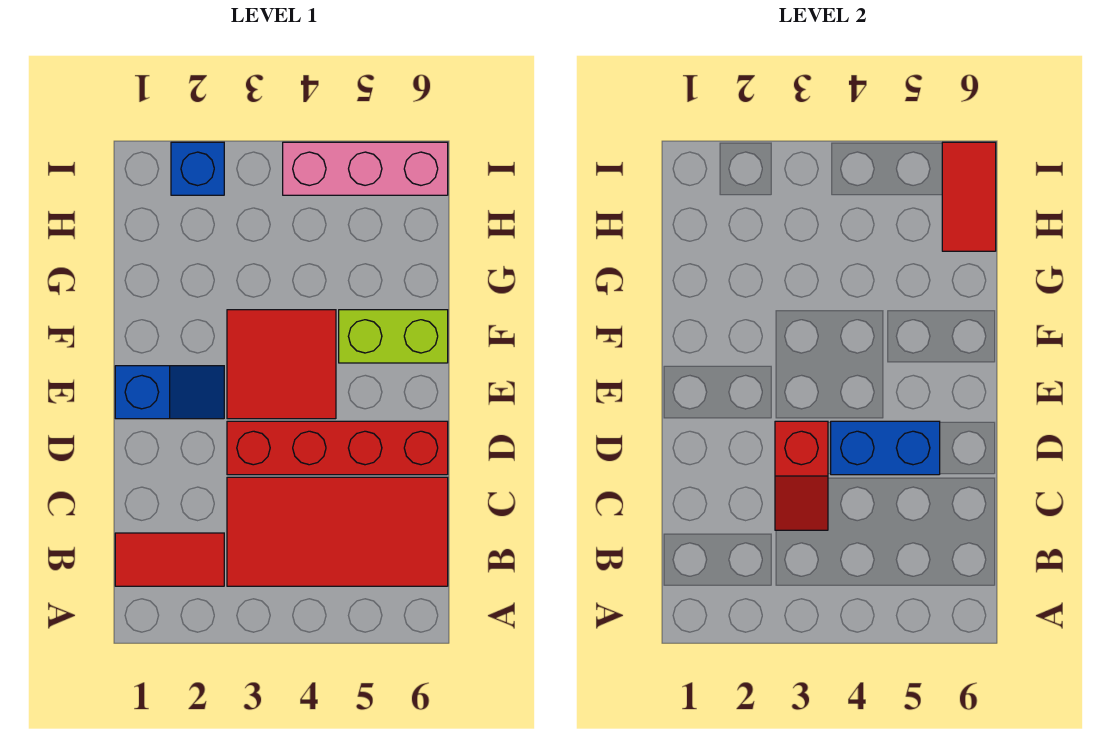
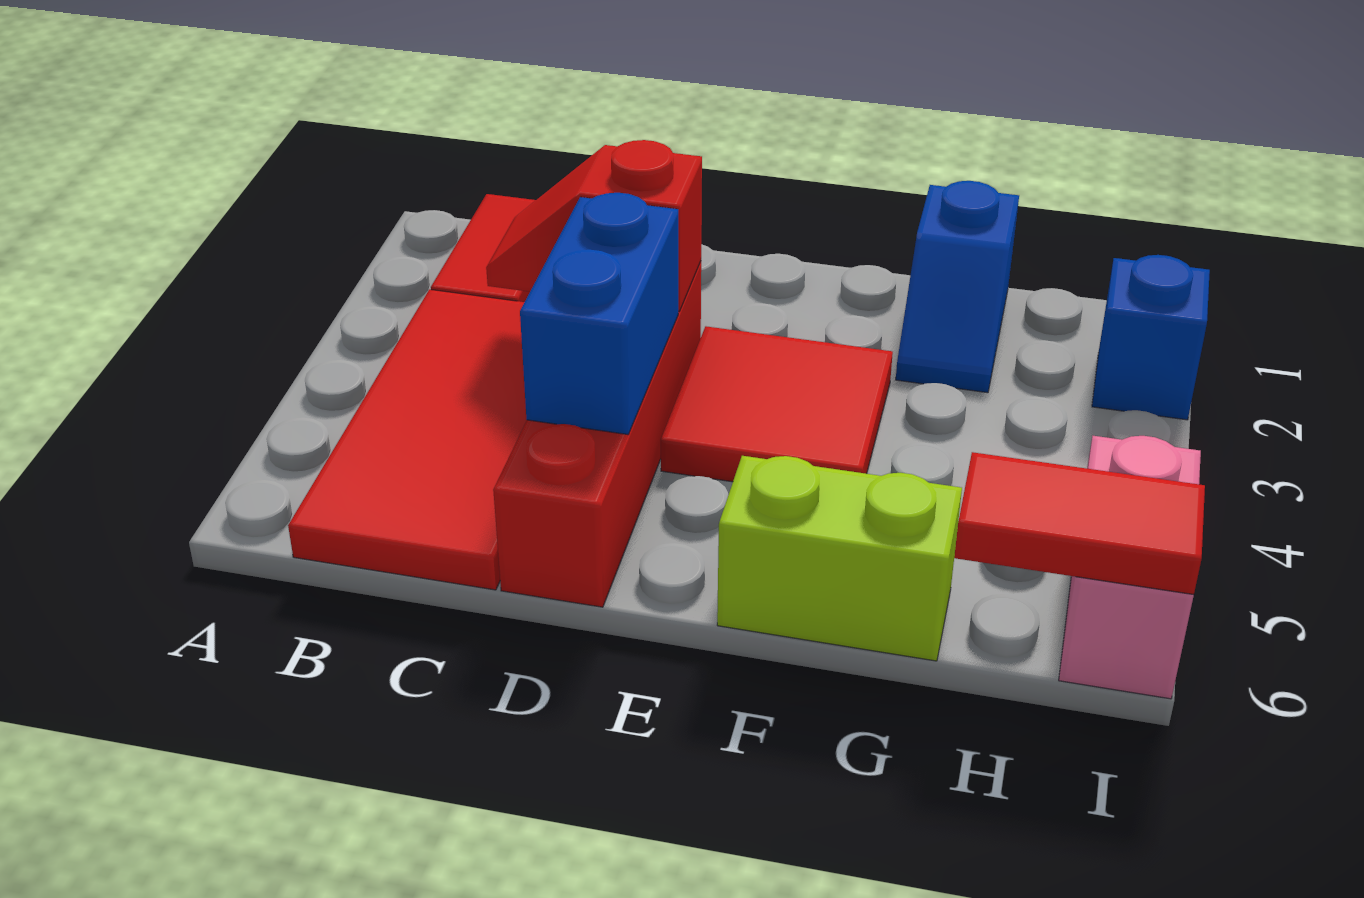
blue slope E1:E2 level 1 top 1 -> blue slope G1:G2 level 1 top 1
lime brick F5:F6 level 1 -> lime brick F6:G6 level 1
pink brick I4:I6 level 1 -> pink brick I5:I6 level 1

